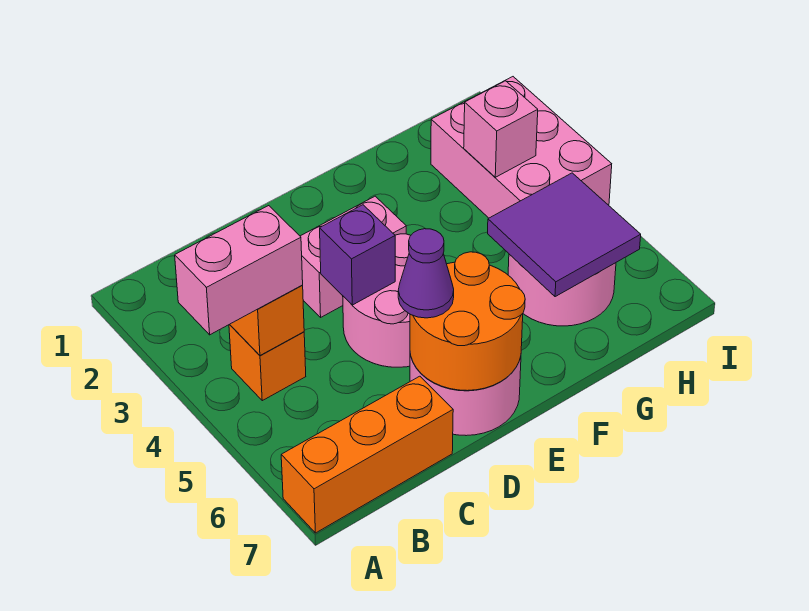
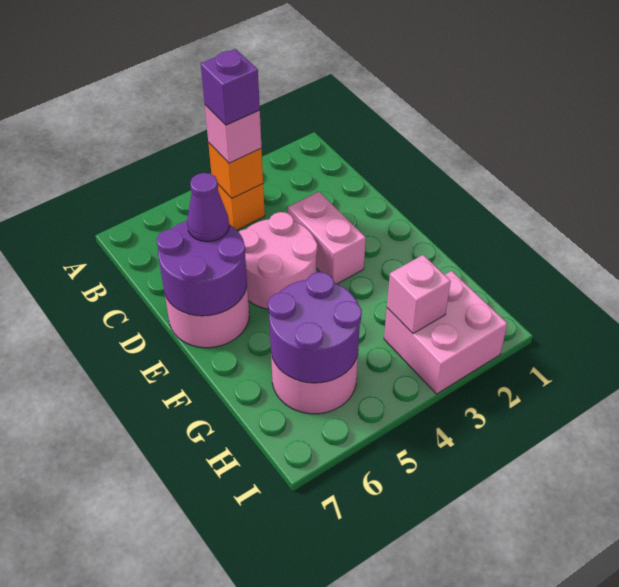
pink brick A4:B4 level 3 -> pink brick B4 level 3
orange brick A7:C7 level 1 -> none
purple brick D4 level 2 -> purple brick B4 level 4
orange round brick D6:E7 level 2 -> purple round brick D6:E7 level 2
purple tile G5:H6 level 2 -> purple round brick G5:H6 level 2
pink brick H2:I4 level 1 -> pink brick H2:I3 level 1

